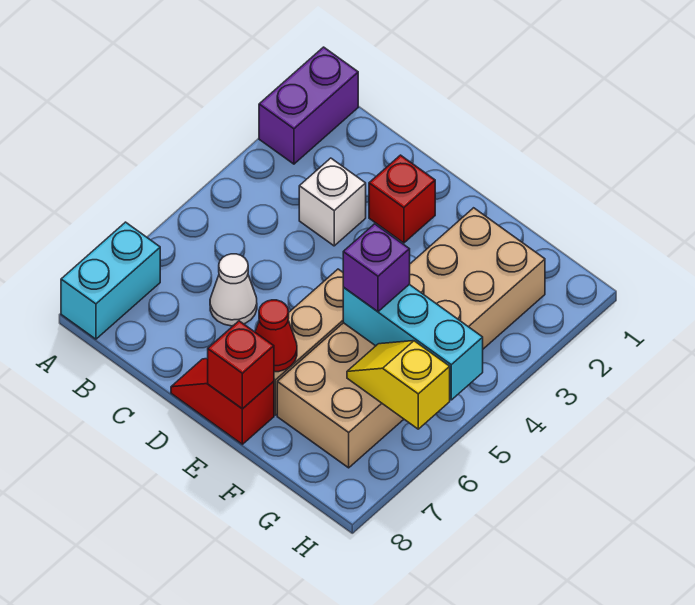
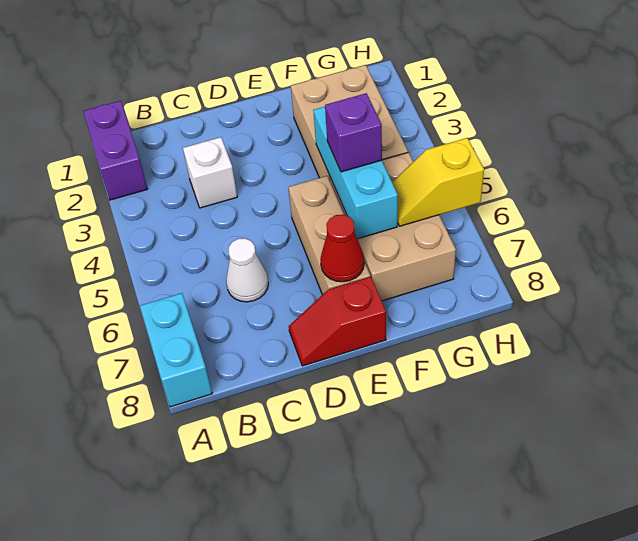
red brick D2 level 1 -> none
red brick E8 level 2 -> none
cyan brick F5:H5 level 2 -> cyan brick F4:F6 level 2

